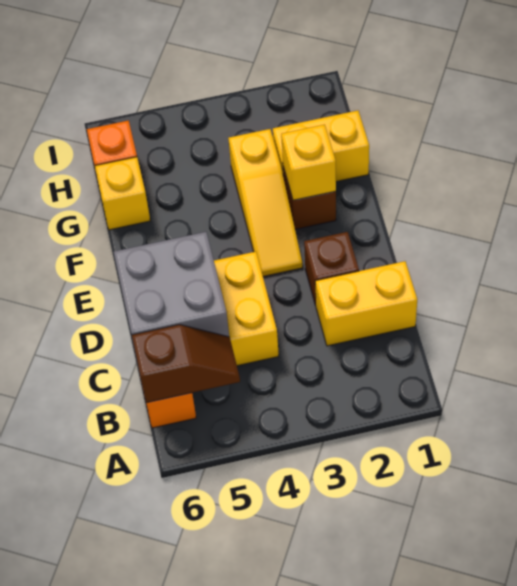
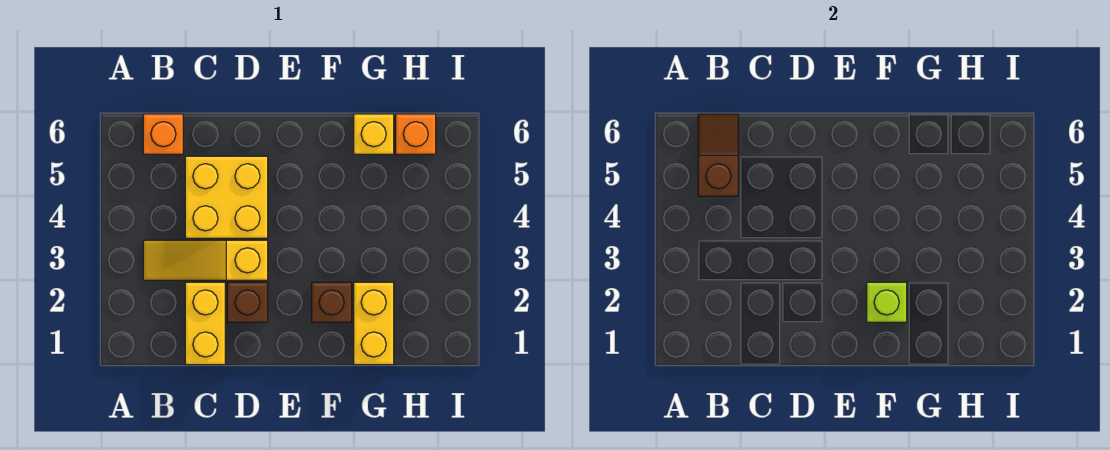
brown slope B5:B6 level 2 top 6 -> brown slope B5:B6 level 2 top 5
grey brick C5:D6 level 2 -> none
yellow slope E3:G3 level 1 top G -> yellow slope B3:D3 level 1 top D
yellow brick F2 level 2 -> lime brick F2 level 2

